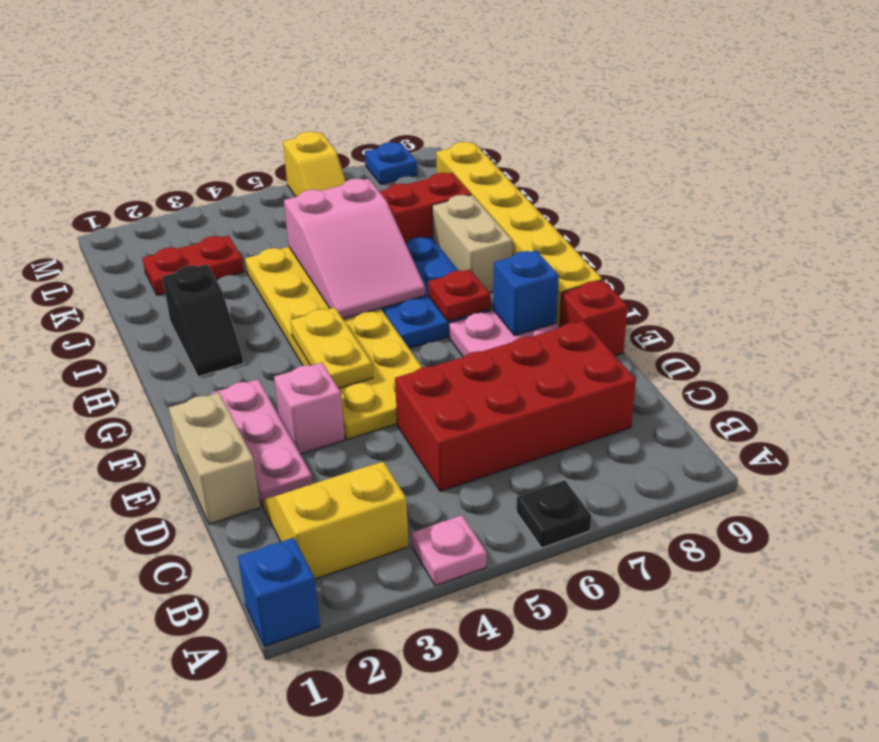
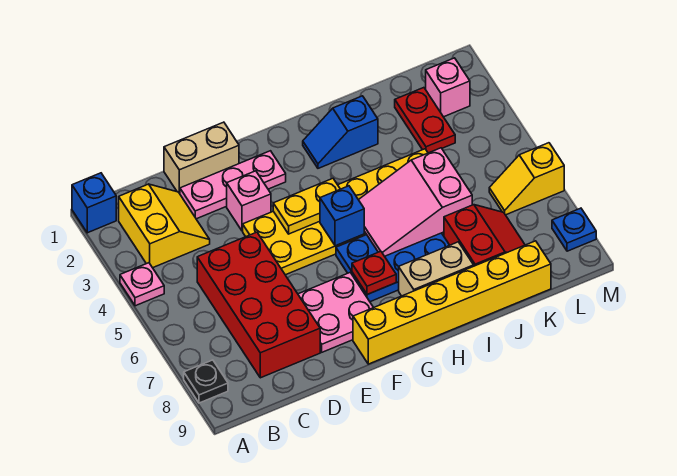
black plate A6 level 1 -> black plate A8 level 1
red brick E9 level 1 -> none
blue brick F8 level 2 -> blue brick G5 level 2
black slope H2:I2 level 1 top I -> blue slope H2:I2 level 1 top I
none -> pink brick L2 level 1

